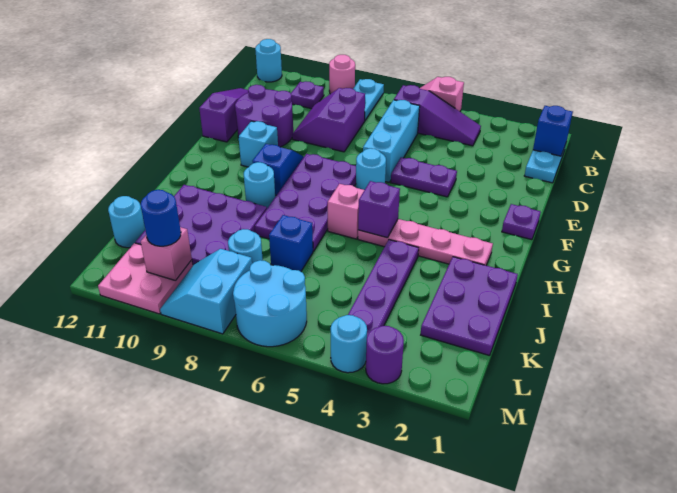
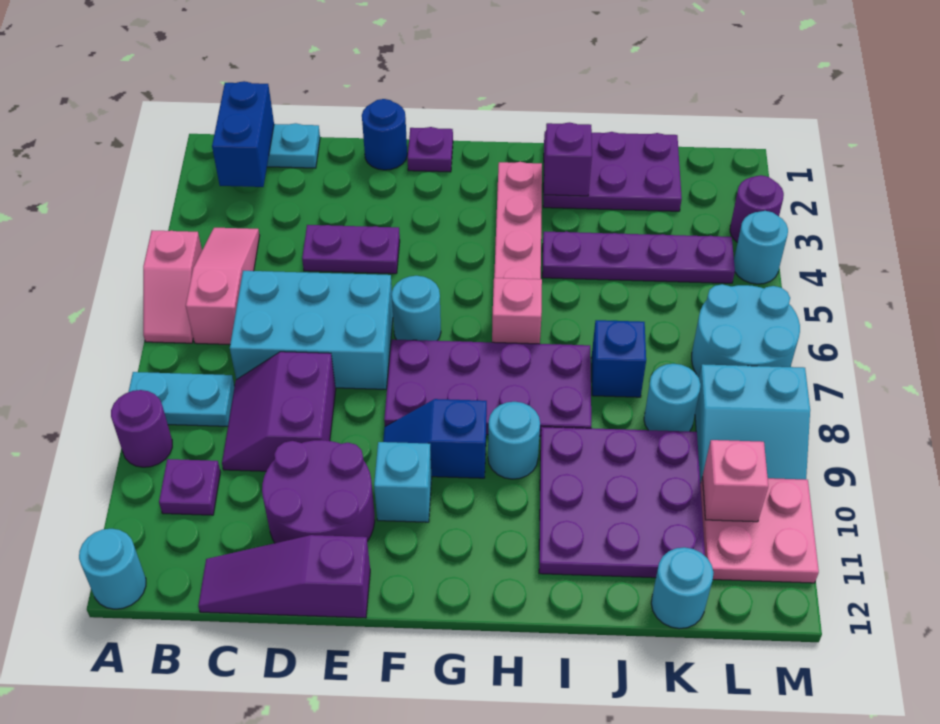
pink round brick A9 level 1 -> purple round brick A9 level 1
blue brick B1 level 2 -> blue brick B1:B2 level 2
purple slope B4:B6 level 1 top 6 -> pink slope B4:B6 level 1 top 6
cyan brick C6:E6 level 1 -> cyan brick C6:E7 level 1
purple slope C8:D9 level 1 top 8 -> purple slope C8:D9 level 1 top D
purple plate E4:E5 level 1 -> purple plate D4:E4 level 1
purple brick H5 level 2 -> purple brick I2 level 2
blue round brick L10 level 3 -> blue round brick E1 level 1

